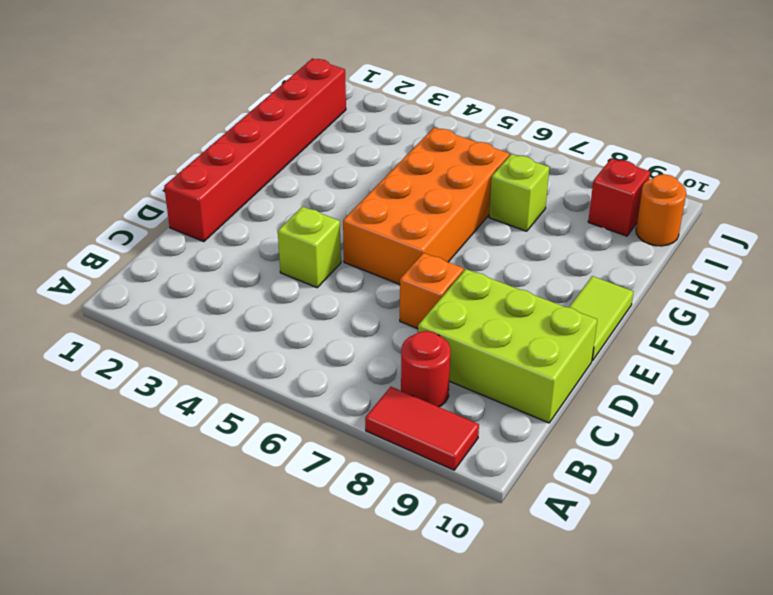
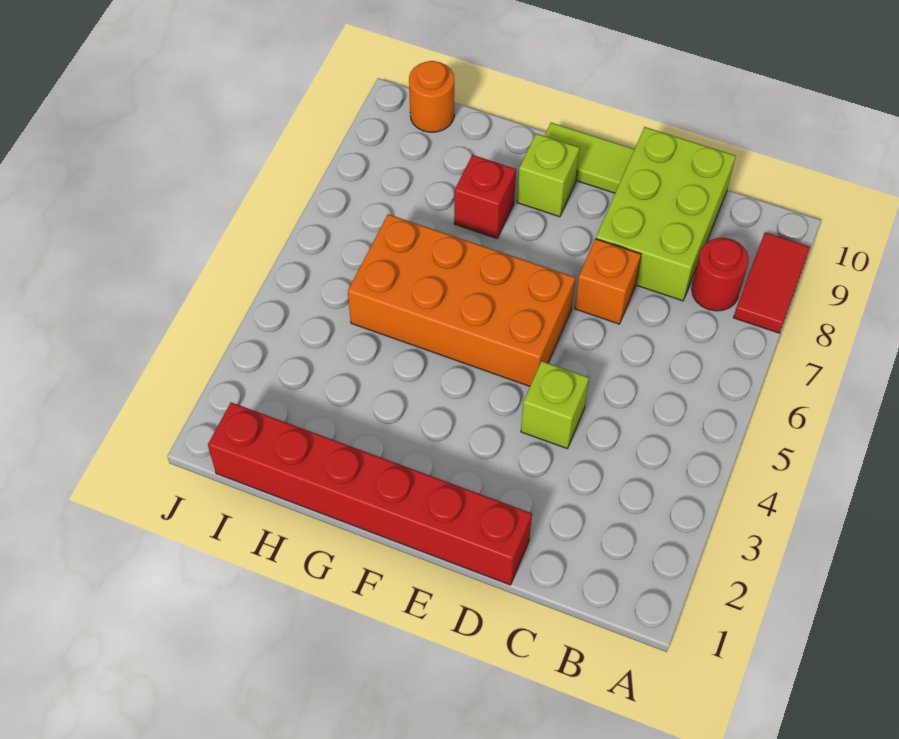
lime brick H7 level 1 -> lime brick F9 level 1
red brick I9 level 1 -> red brick G8 level 1

